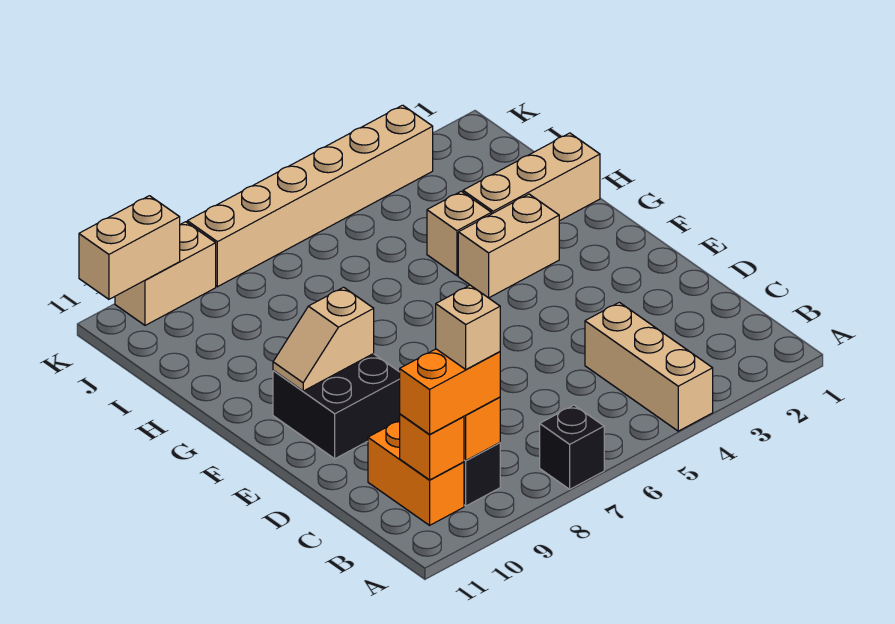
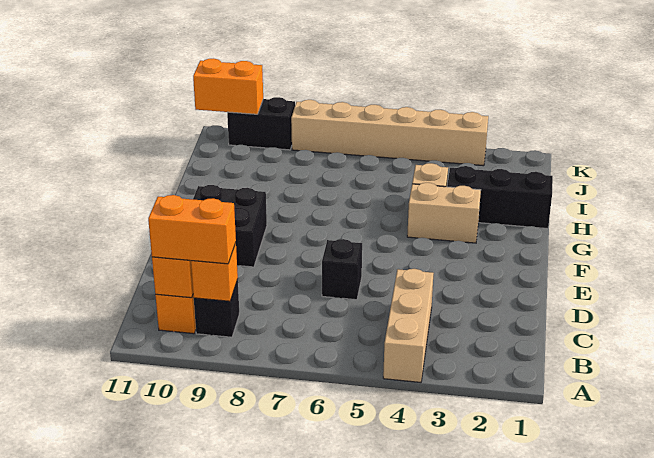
black brick A7 level 1 -> black brick D6 level 1
tan brick B9 level 4 -> none
tan slope F9:F10 level 2 top 9 -> none
tan brick H1:H3 level 1 -> black brick H1:H3 level 1
tan brick K9:K10 level 1 -> black brick K9:K10 level 1
tan brick K10:K11 level 2 -> orange brick K10:K11 level 2

